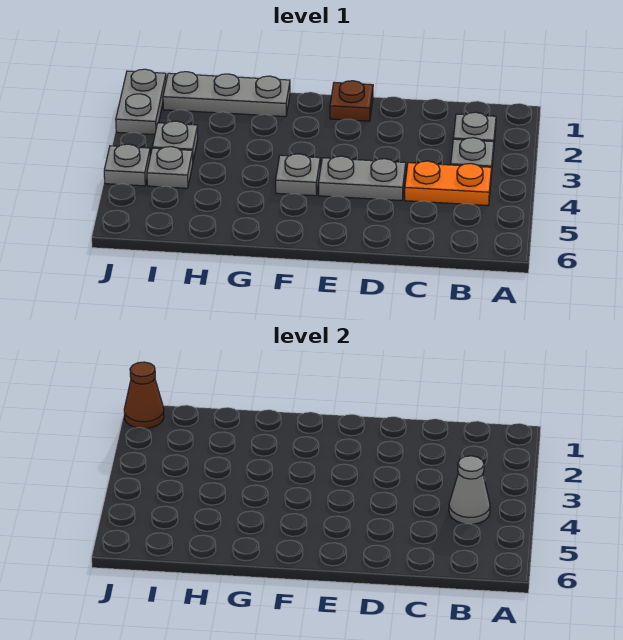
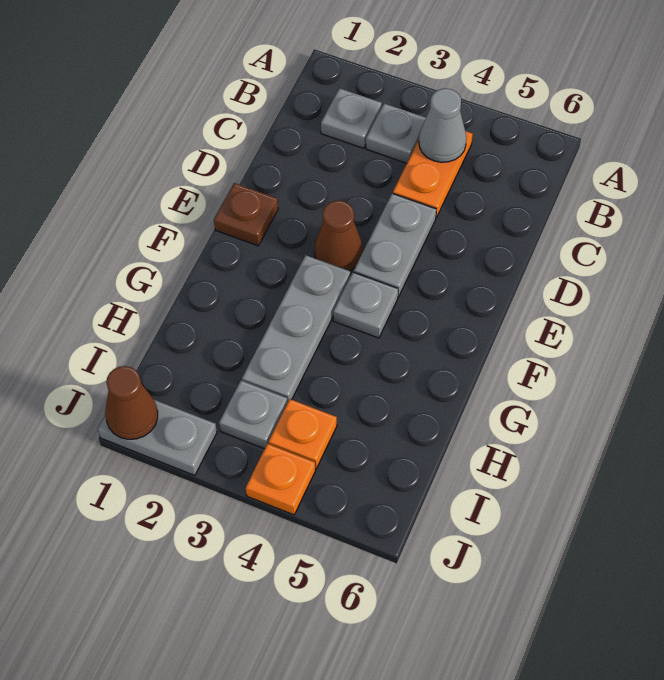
none -> brown cone E3 level 1
grey plate G1:I1 level 1 -> grey plate F3:H3 level 1
grey plate I4 level 1 -> orange plate I4 level 1
grey plate J4 level 1 -> orange plate J4 level 1

